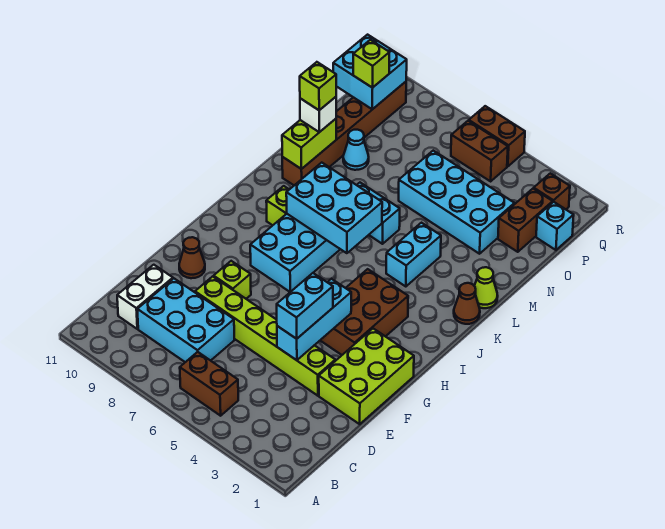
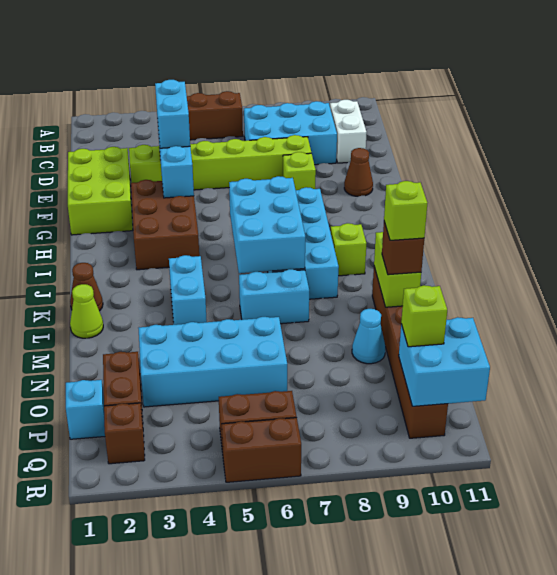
cyan brick J6:K8 level 2 -> cyan brick I6:K7 level 2
white brick M10 level 3 -> brown brick M10 level 3

